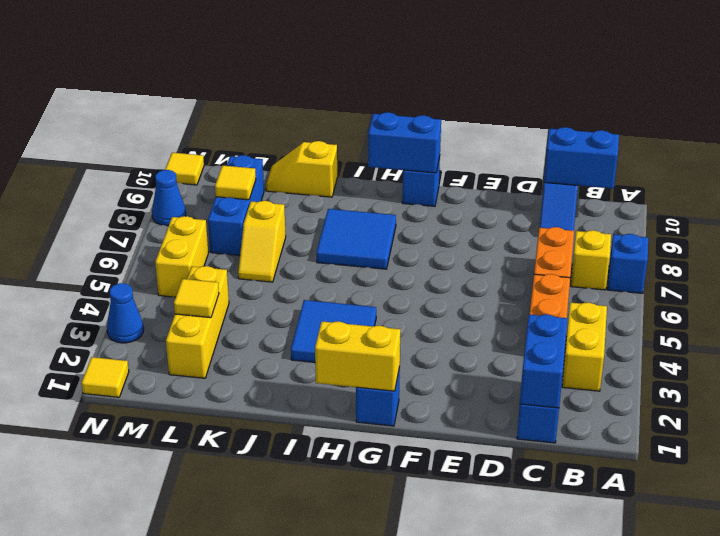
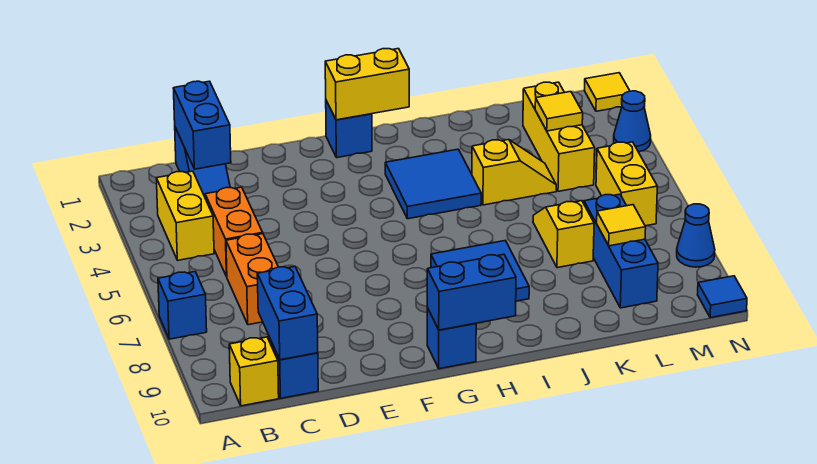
yellow brick B7 level 1 -> yellow brick B10 level 1
blue brick B10:C10 level 2 -> blue brick C9:C10 level 2
yellow slope J10:K10 level 1 top J -> yellow slope J4:K4 level 1 top J
yellow tile N10 level 1 -> blue tile N10 level 1

